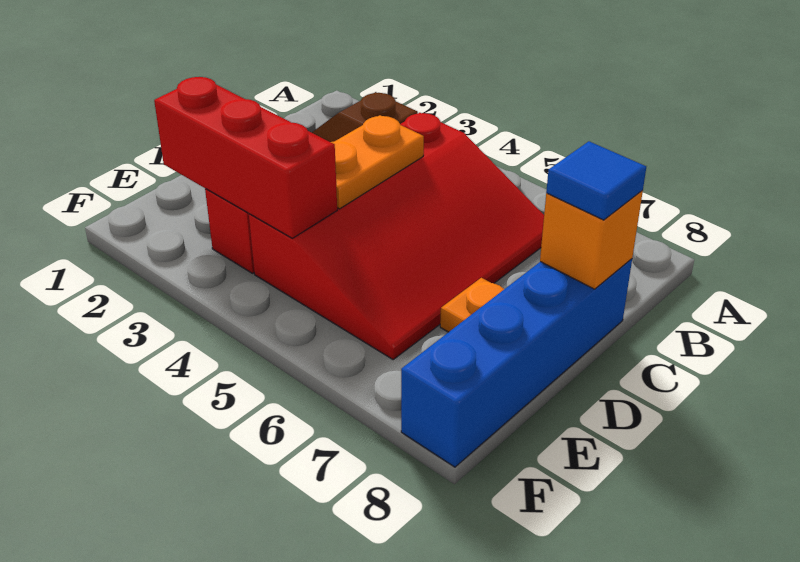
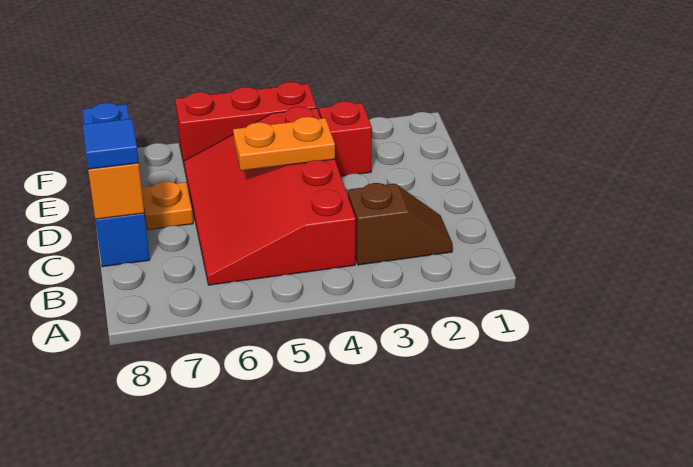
orange plate C4:D4 level 2 -> orange plate D4:D5 level 2
red brick E2:E4 level 2 -> red brick F4:F6 level 1

